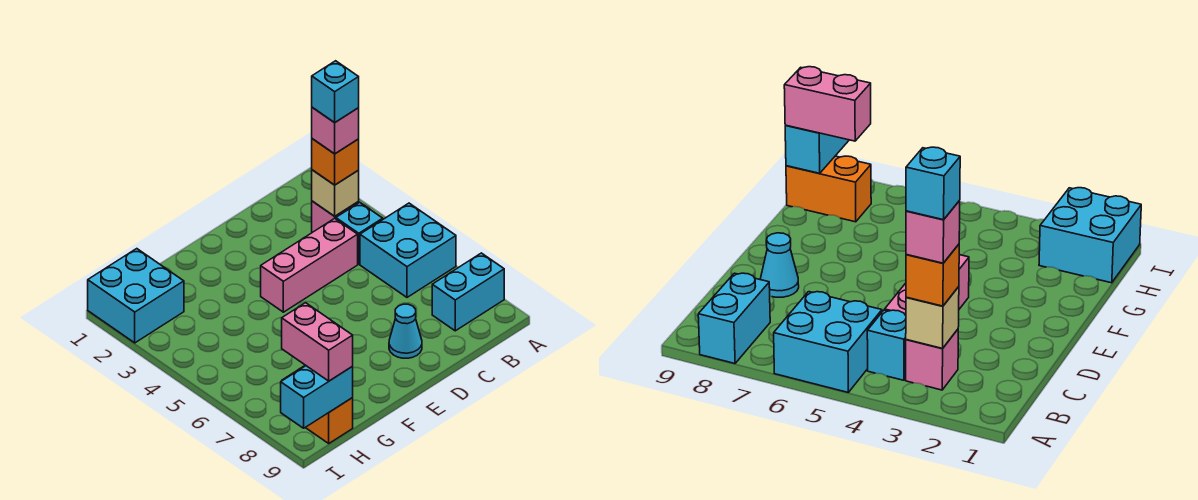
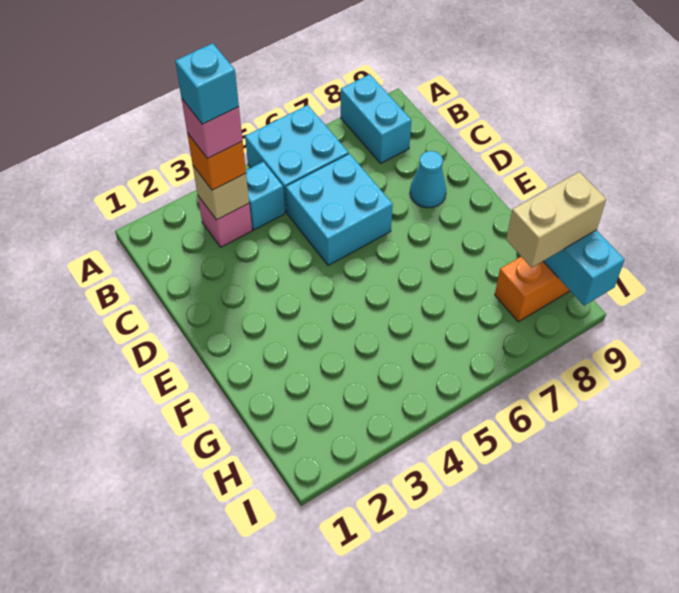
pink brick C4:E4 level 1 -> none
cyan brick H1:I2 level 1 -> cyan brick C5:D6 level 1
pink brick H8:H9 level 3 -> tan brick H8:H9 level 3

